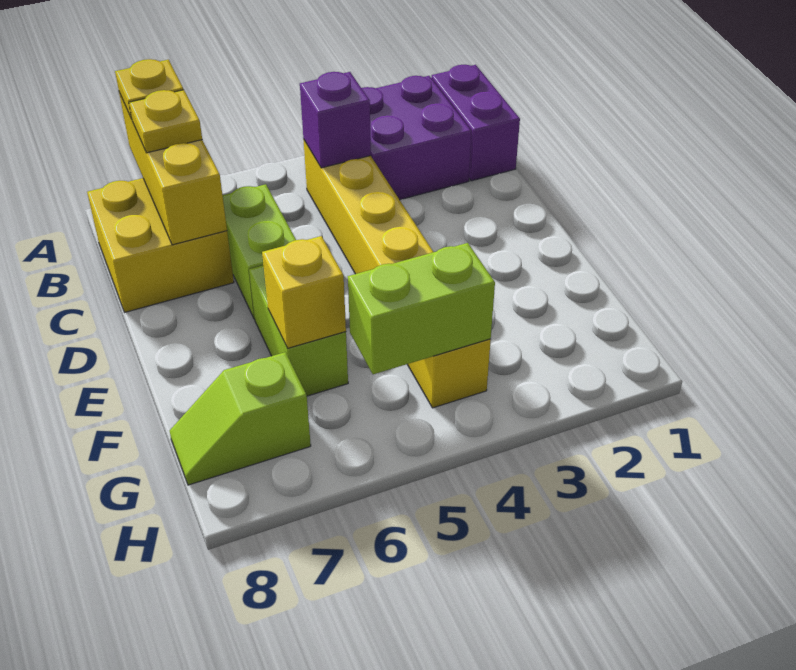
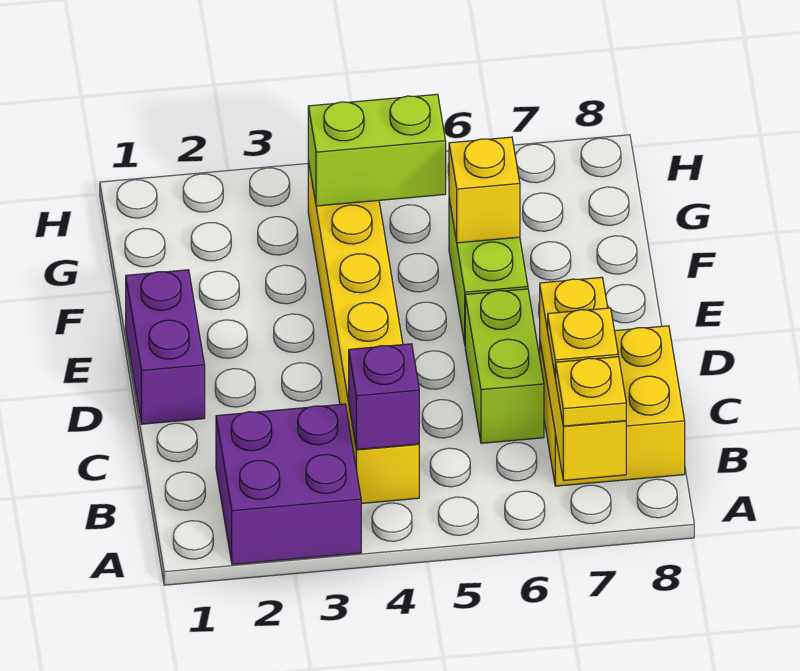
purple brick A1:B1 level 1 -> purple brick D1:E1 level 1
lime slope G7:G8 level 1 top 7 -> none

